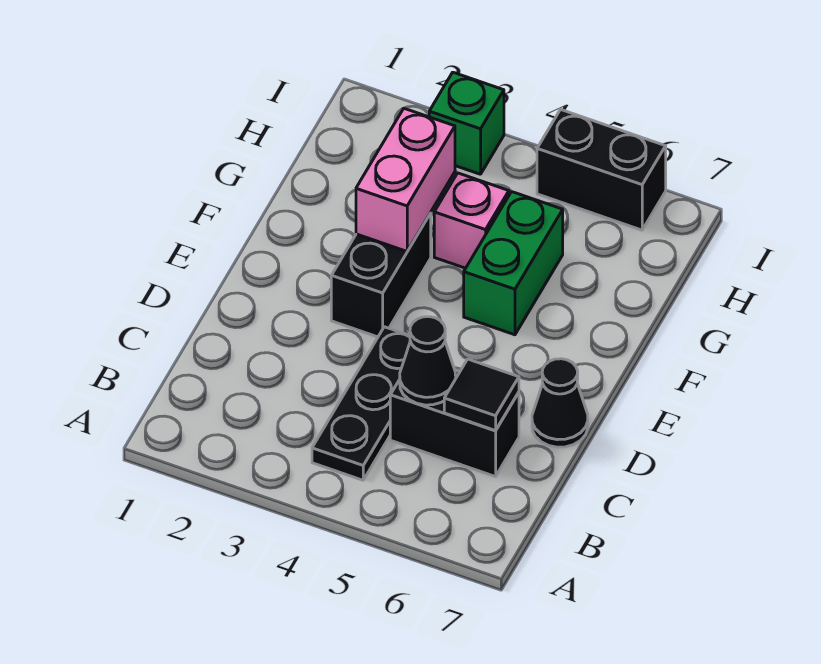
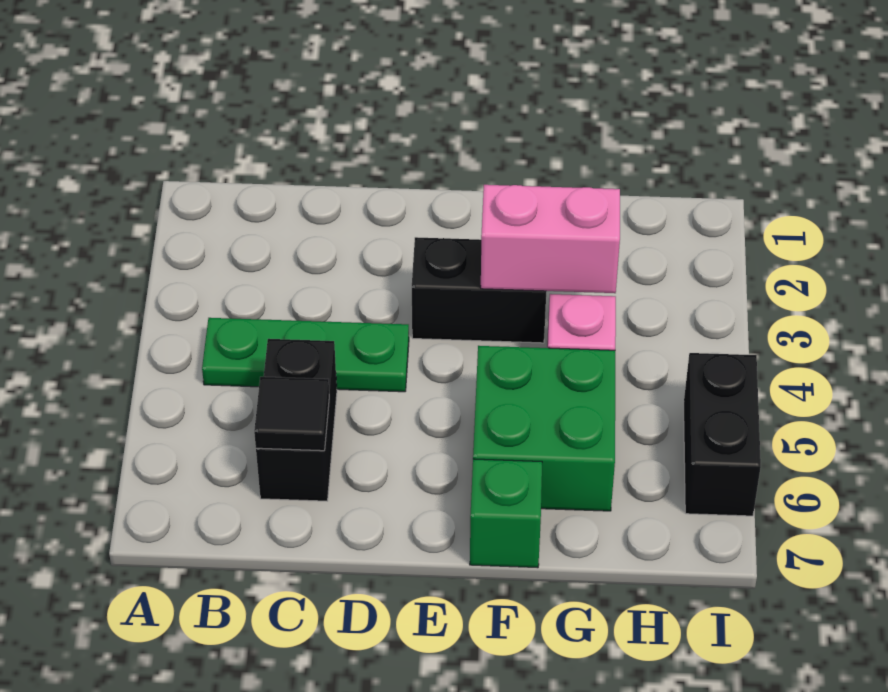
black plate B4:D4 level 1 -> green plate B4:D4 level 1
black cone C5 level 2 -> none
black cone D7 level 1 -> none
green brick F5:G5 level 1 -> green brick F5:G6 level 1
green brick I3 level 1 -> green brick F7 level 1

